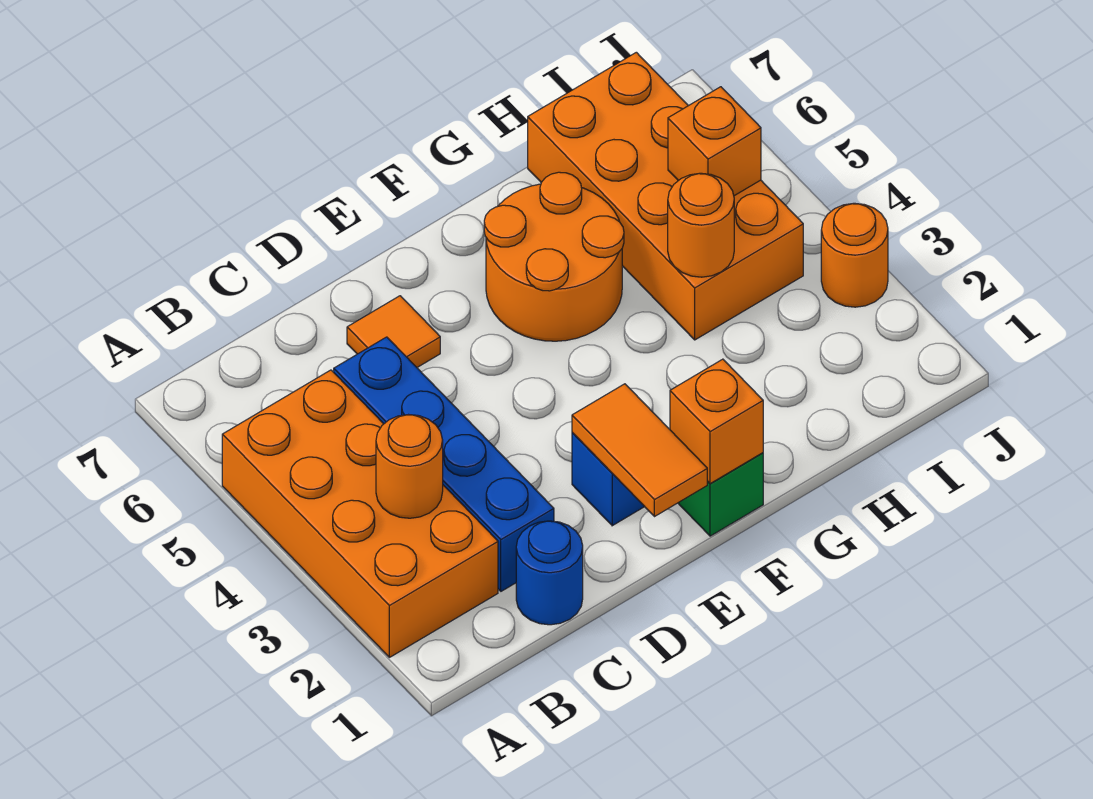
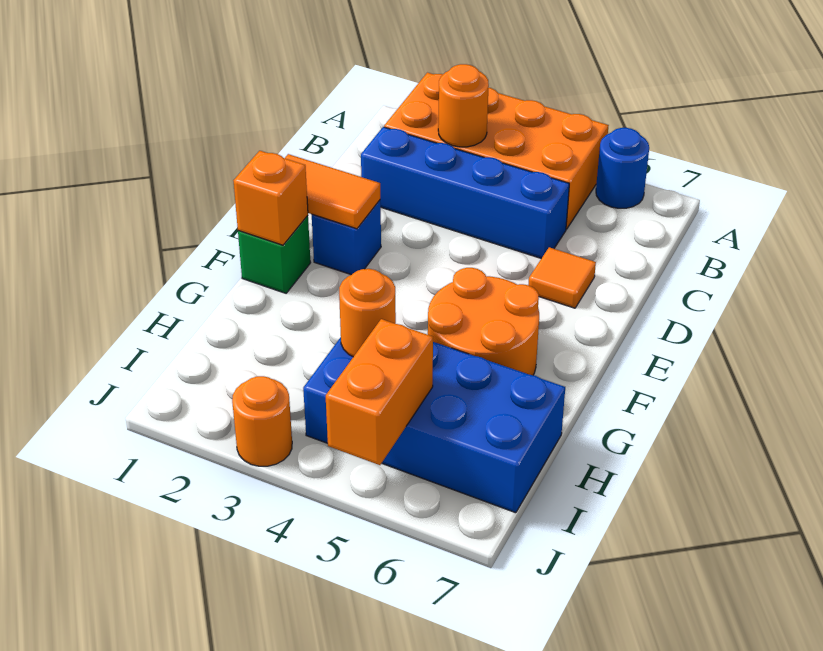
blue round brick C1 level 1 -> blue round brick A6 level 1
orange brick H4:I7 level 1 -> blue brick H4:I7 level 1
orange brick I5 level 2 -> orange brick I5:J5 level 2

